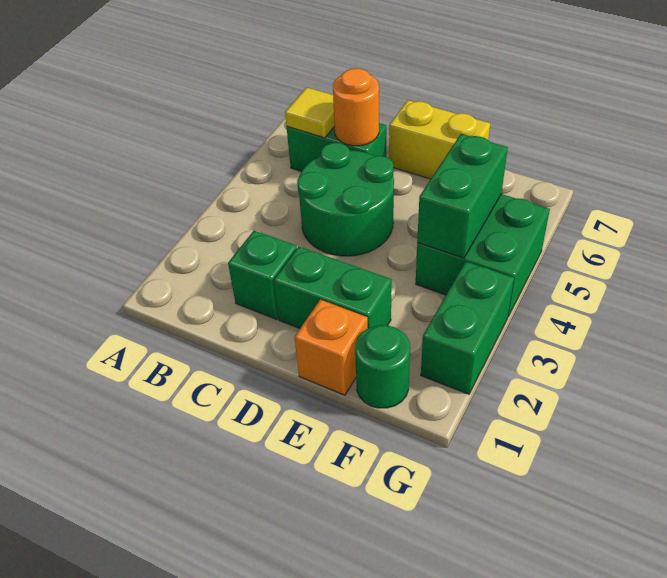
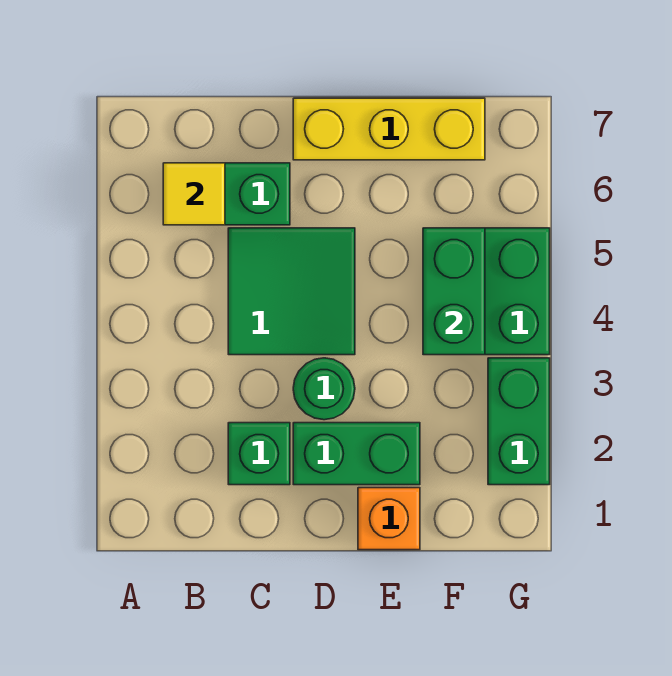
green round brick C4:D5 level 1 -> green tile C4:D5 level 1
orange round brick C6 level 2 -> none
yellow brick D7:E7 level 1 -> yellow brick D7:F7 level 1
green round brick F1 level 1 -> green round brick D3 level 1

